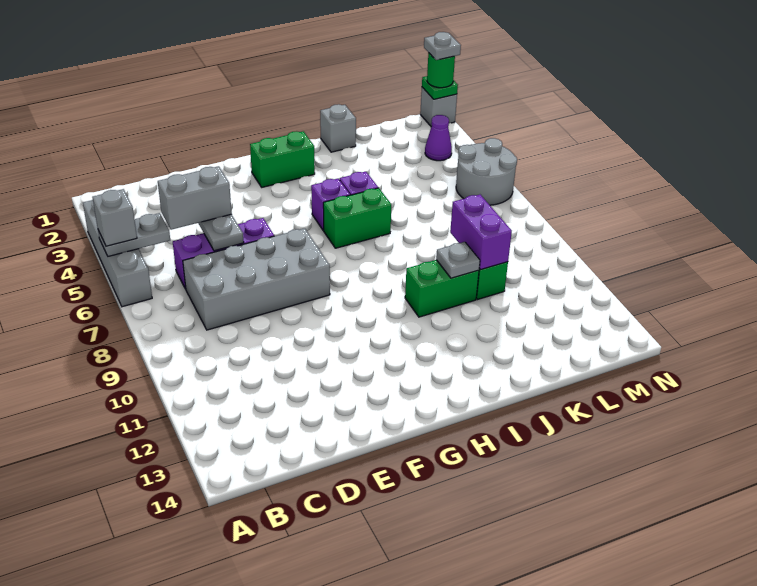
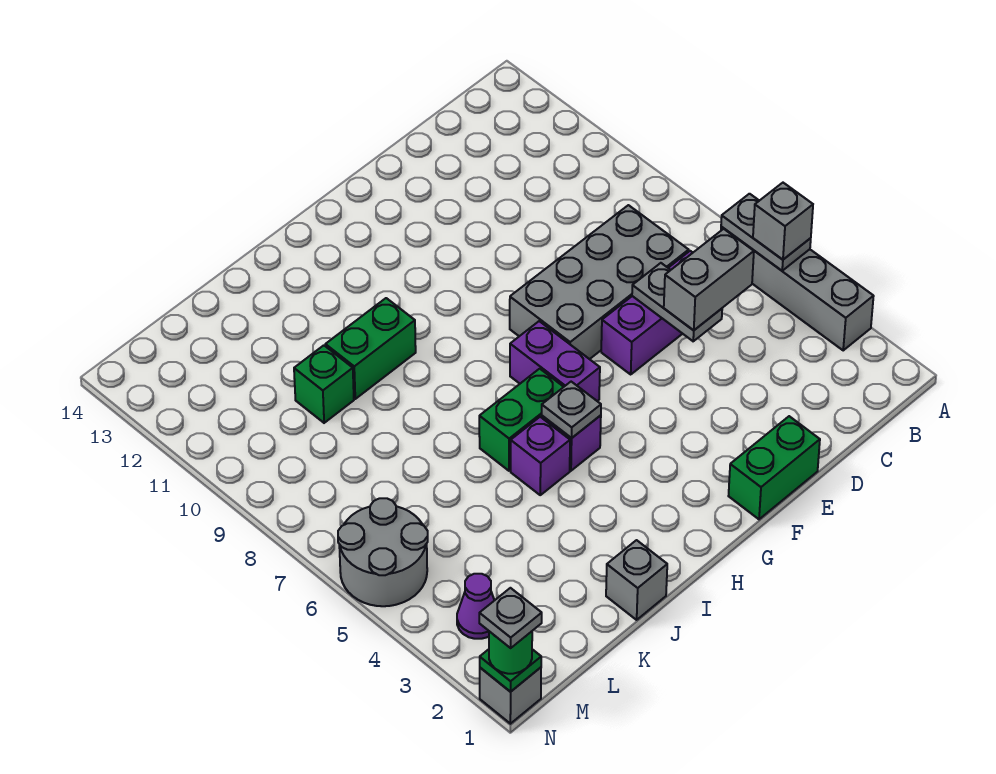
grey plate A5:B5 level 2 -> grey plate A5:A6 level 2
green brick G2:H2 level 1 -> green brick E1:F1 level 1
grey plate J10 level 2 -> grey plate H5 level 2
purple brick K9:K10 level 2 -> purple brick G6:G7 level 1

